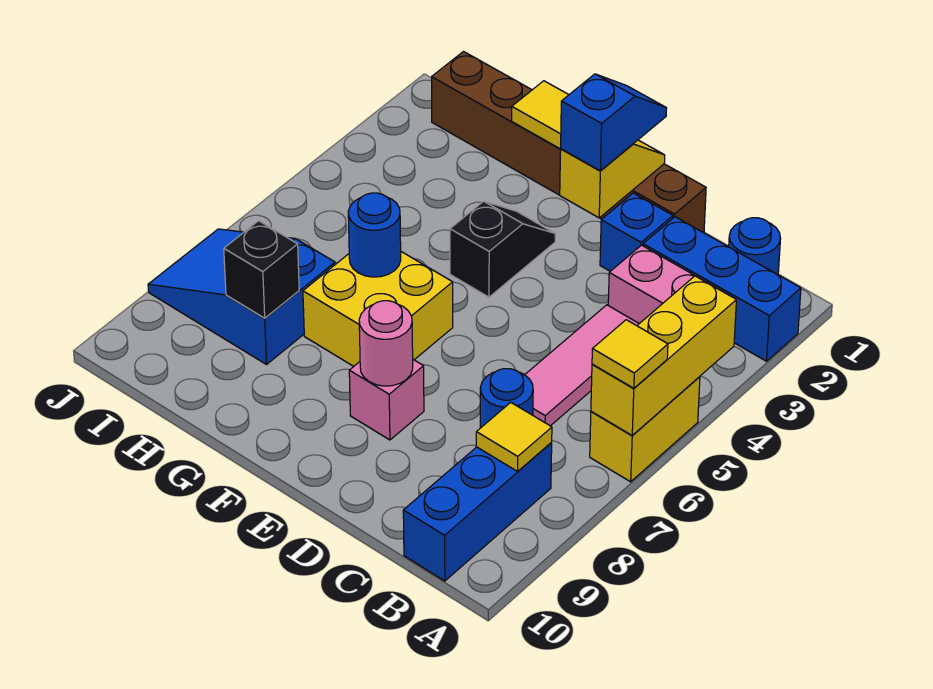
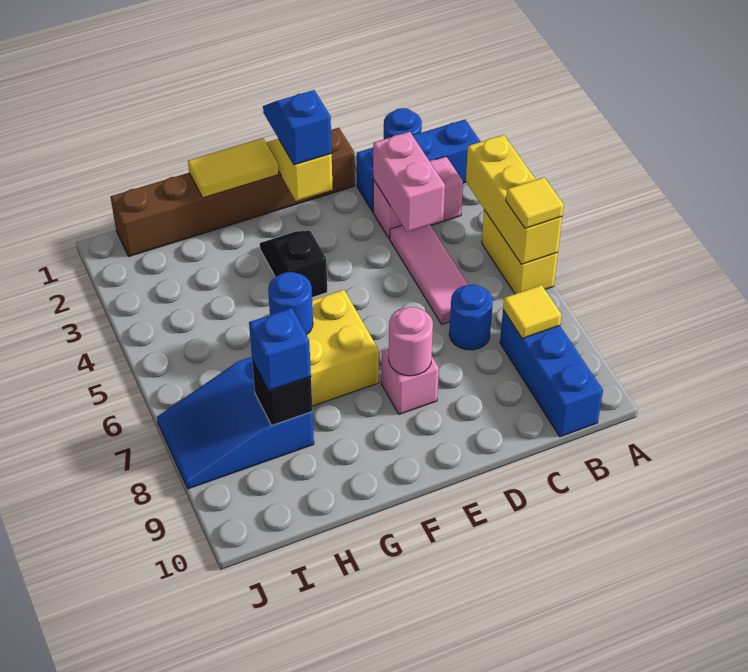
none -> pink brick C3:C4 level 2
blue brick D2 level 1 -> blue brick H8 level 3

